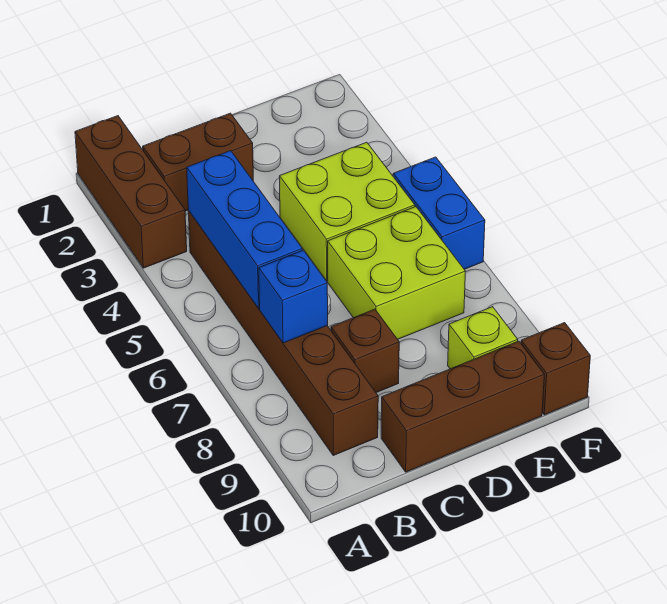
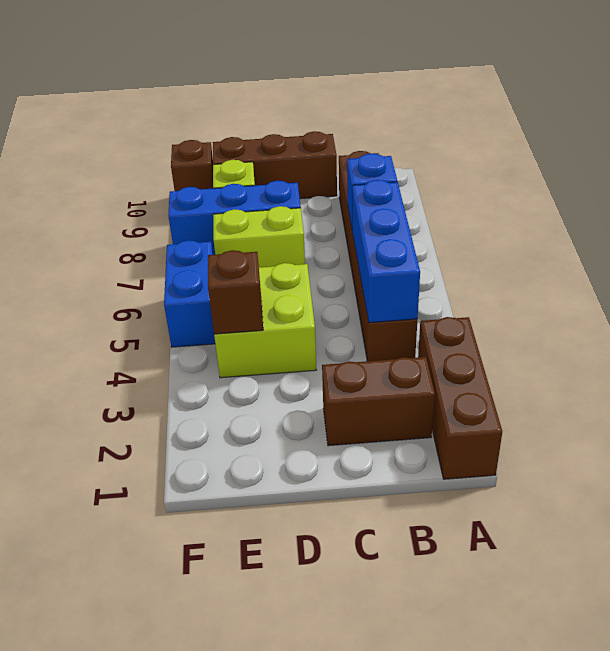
brown brick C8 level 1 -> brown brick E4 level 2
lime brick D6:E7 level 1 -> lime brick D7:E7 level 1
none -> blue brick D8:F8 level 1

